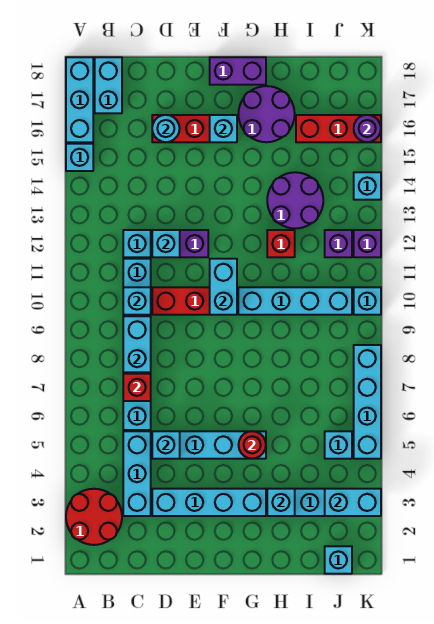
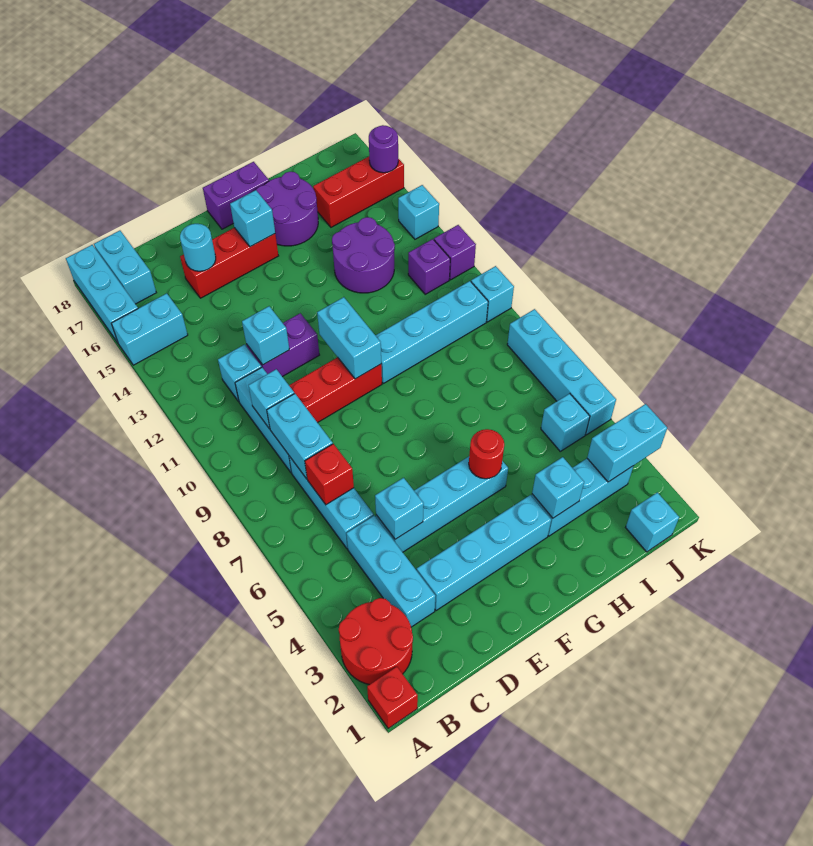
cyan brick A15 level 1 -> cyan brick A15:B15 level 1
red brick H12 level 1 -> red brick A1 level 1

